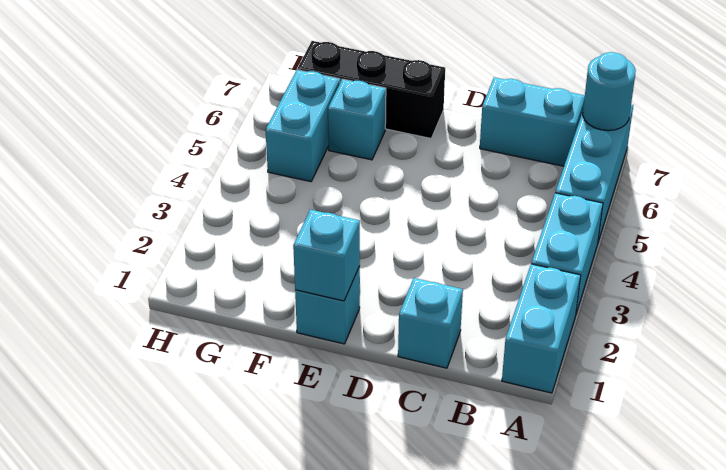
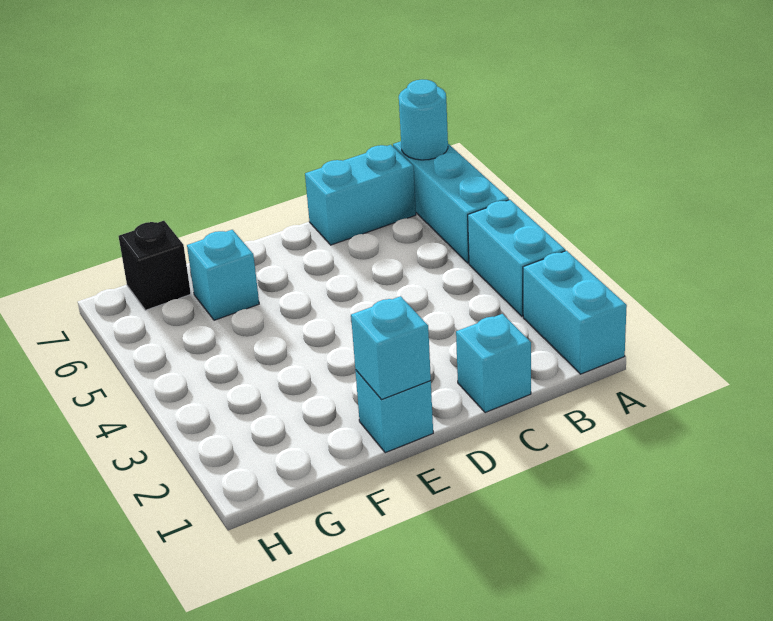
black brick E7:G7 level 1 -> black brick G7 level 1
cyan brick G5:G6 level 1 -> none

